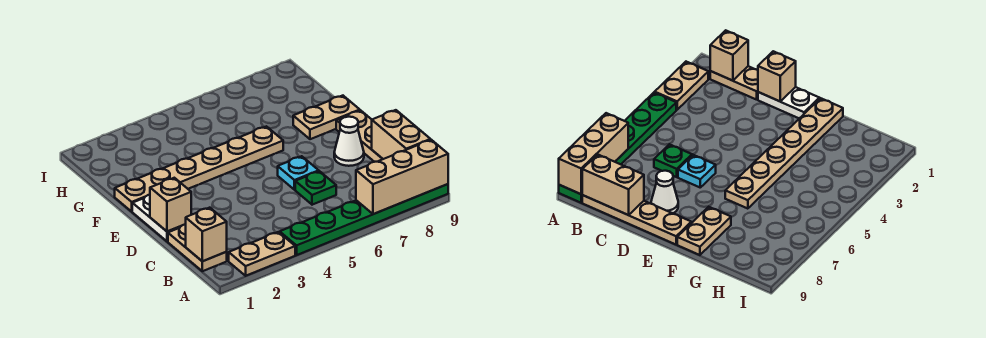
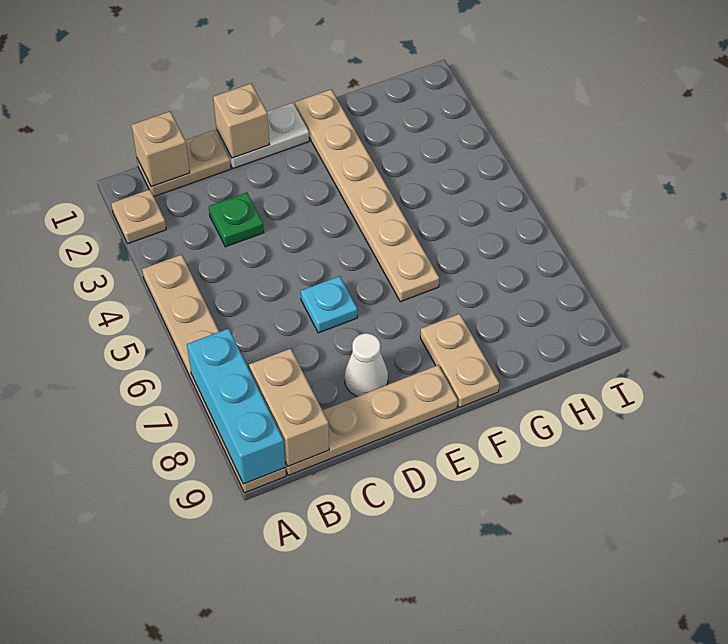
tan plate A2:A3 level 1 -> tan plate A2 level 1
green plate A4:A9 level 1 -> tan plate A4:A9 level 1
tan brick A7:A9 level 2 -> cyan brick A7:A9 level 2
tan brick B9:C9 level 2 -> tan brick B8:B9 level 2
green plate C6 level 1 -> green plate C3 level 1

